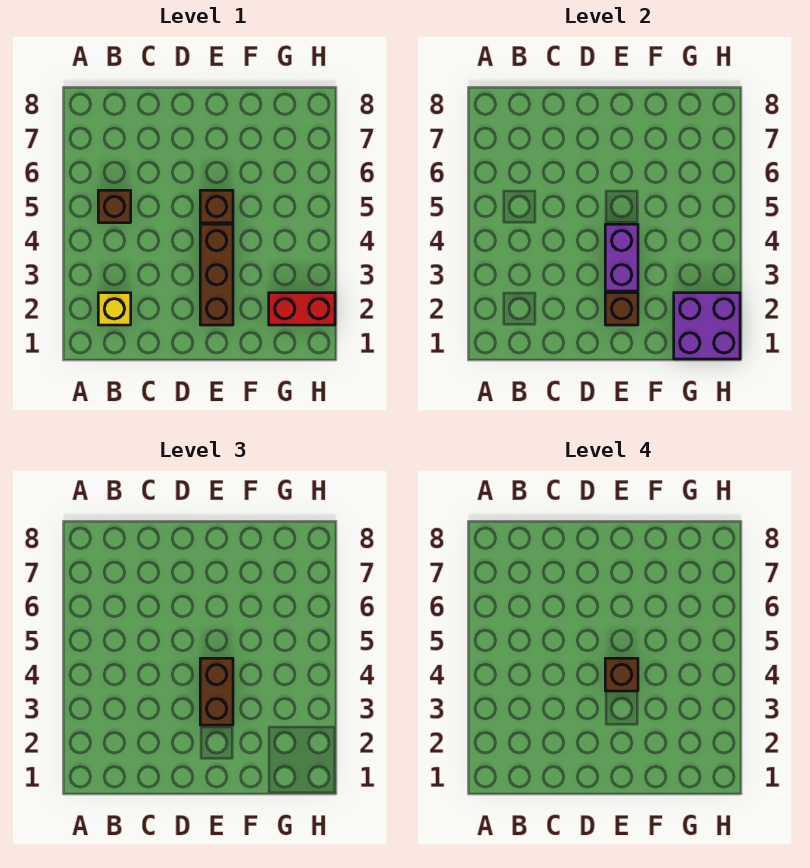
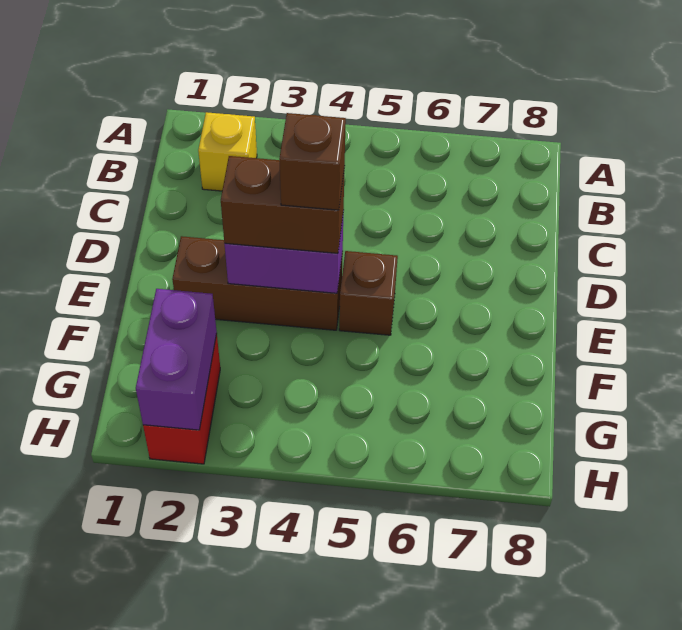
brown brick B5 level 1 -> none
brown brick E2 level 2 -> none
purple brick G1:H2 level 2 -> purple brick G2:H2 level 2

